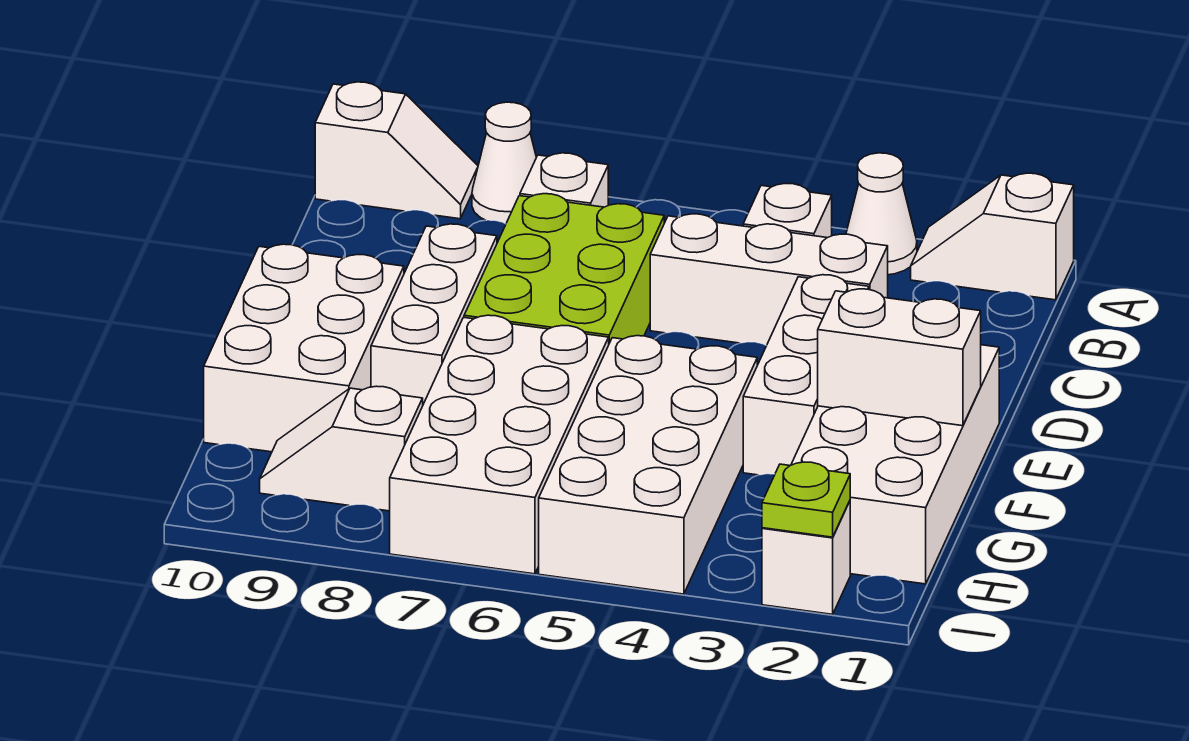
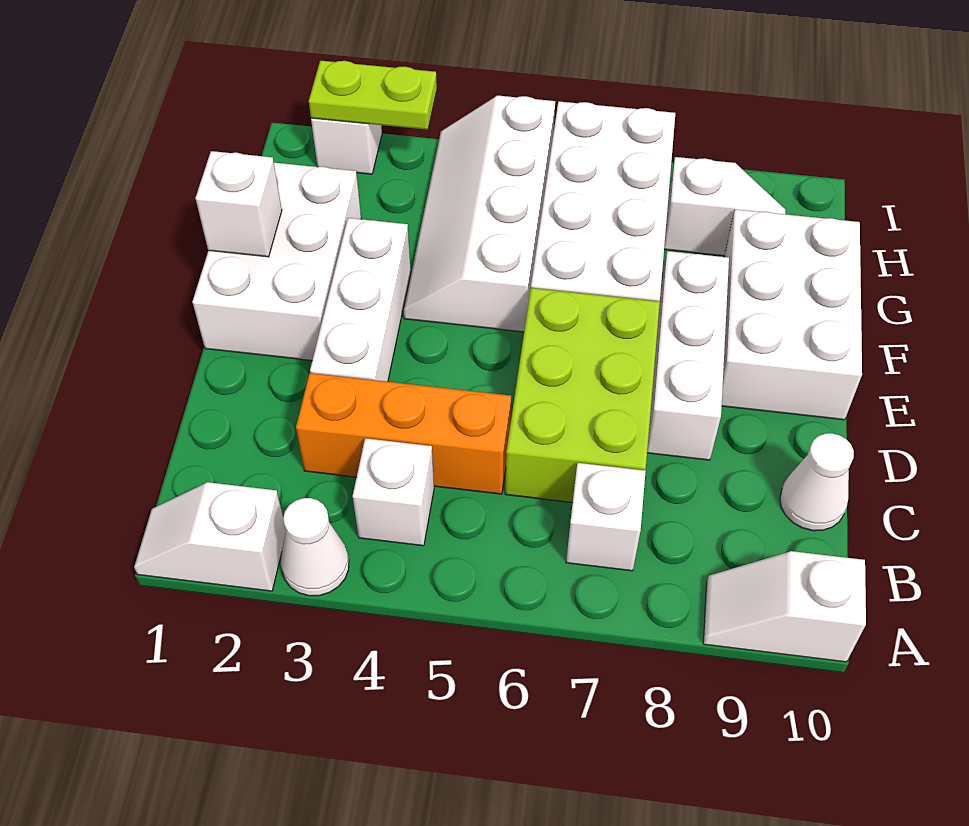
white slope A1:A2 level 1 top 1 -> white slope A1:A2 level 1 top 2
white cone A8 level 1 -> white cone C10 level 1
white brick C3:C5 level 1 -> orange brick C3:C5 level 1
white brick E1:H2 level 1 -> white brick E1:G2 level 1
white brick F1:F2 level 2 -> white brick F1 level 2
white brick F4:I5 level 1 -> white slope F4:I5 level 1 top 5
lime plate I2 level 2 -> lime plate I2:I3 level 2

